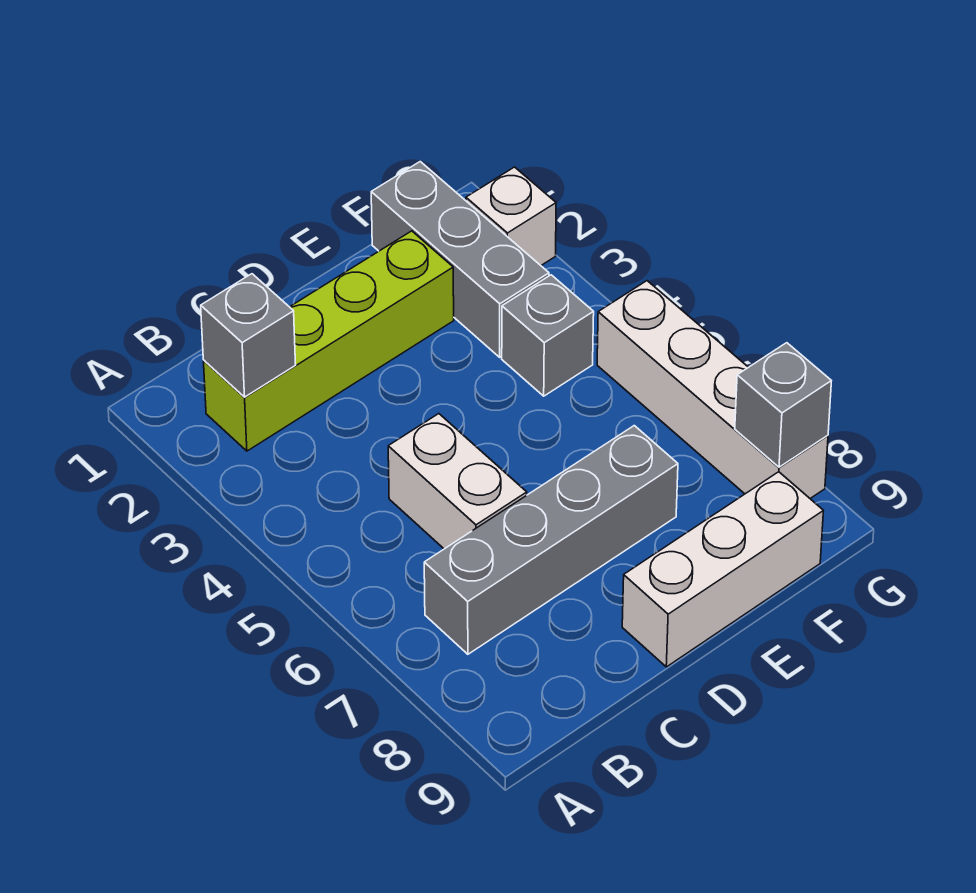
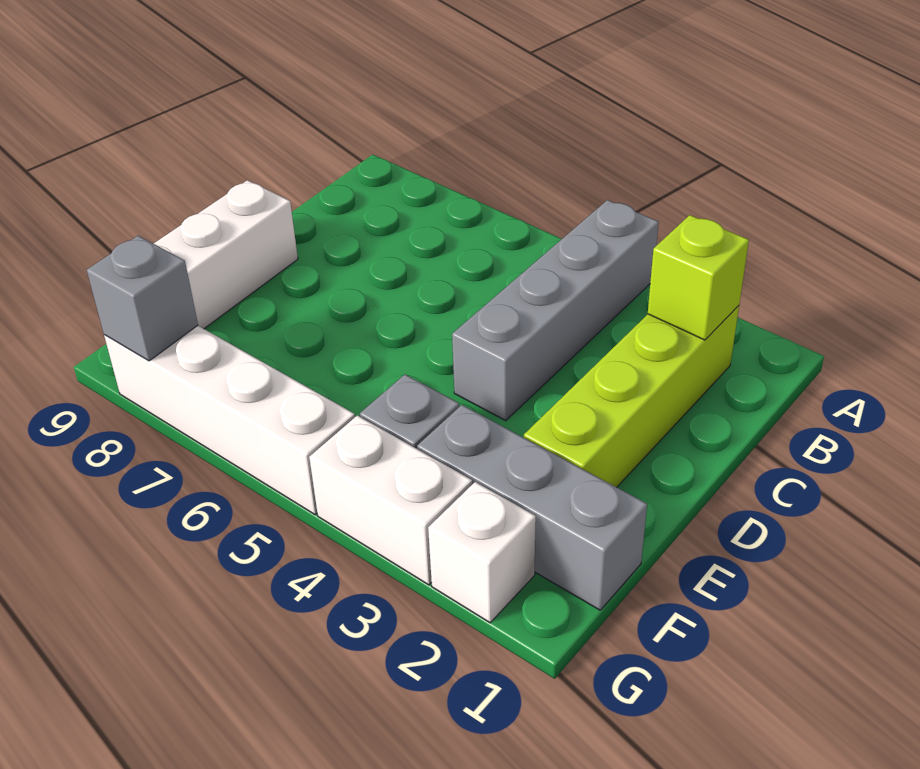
grey brick B2 level 2 -> lime brick B2 level 2
grey brick B7:E7 level 1 -> grey brick A4:D4 level 1
white brick C5:C6 level 1 -> white brick G3:G4 level 1

